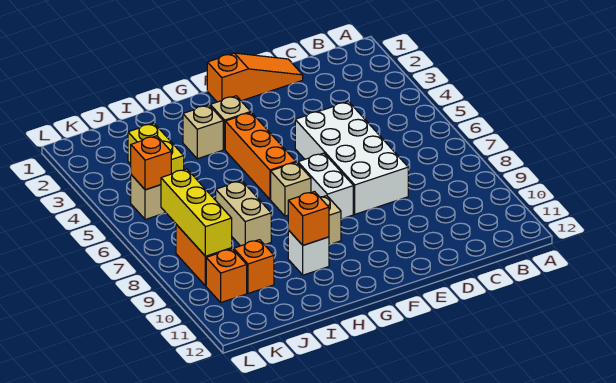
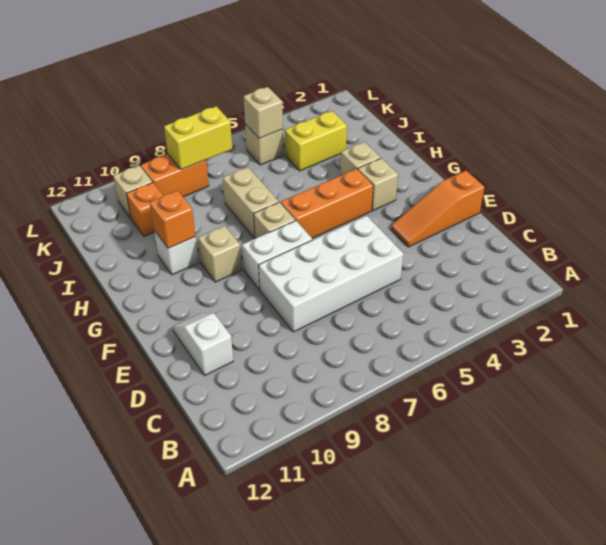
orange slope D1:F1 level 1 top F -> orange slope E1:E3 level 1 top 1
none -> white slope D11:E11 level 1 top D
tan brick I7:I8 level 1 -> tan brick H7:I7 level 1
orange brick K5 level 2 -> tan brick K5 level 2
yellow brick K7:K9 level 2 -> yellow brick K7:K8 level 2
orange brick K10 level 1 -> tan brick K10 level 1

